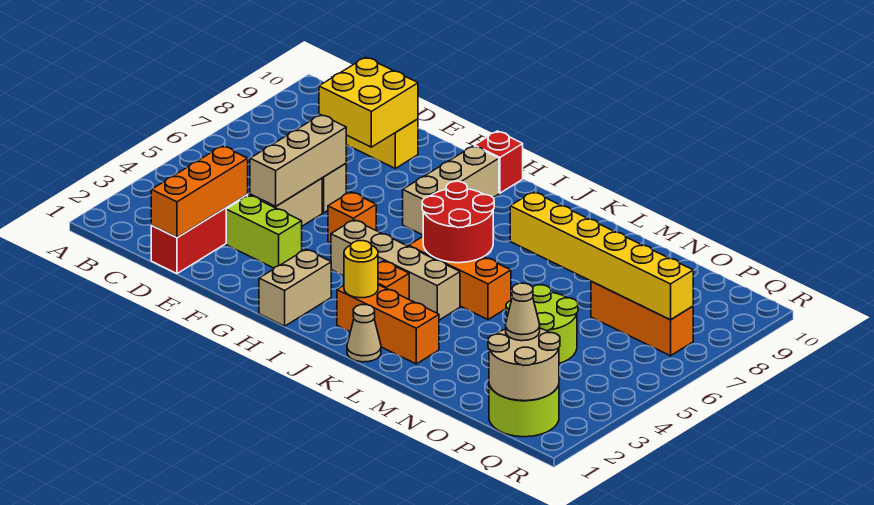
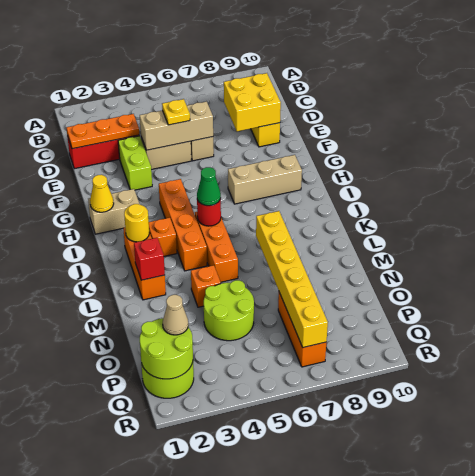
orange brick D1:D3 level 2 -> orange plate D1:D3 level 2
none -> yellow plate E5 level 3
orange brick G5 level 1 -> orange brick M4 level 1
none -> yellow cone H1 level 2
tan brick H4:K4 level 1 -> orange brick H4:K4 level 1
red brick H10 level 1 -> red brick L2 level 2
red round brick J5:K6 level 2 -> red round brick J5 level 2
none -> green cone J5 level 3
tan cone K1 level 1 -> none
tan round brick P1:Q2 level 2 -> lime round brick P1:Q2 level 2

